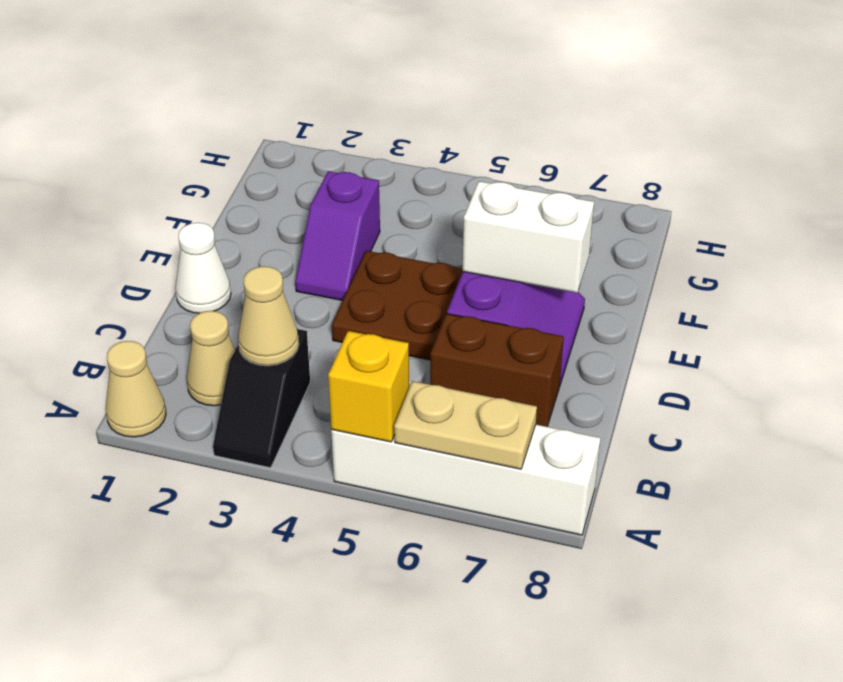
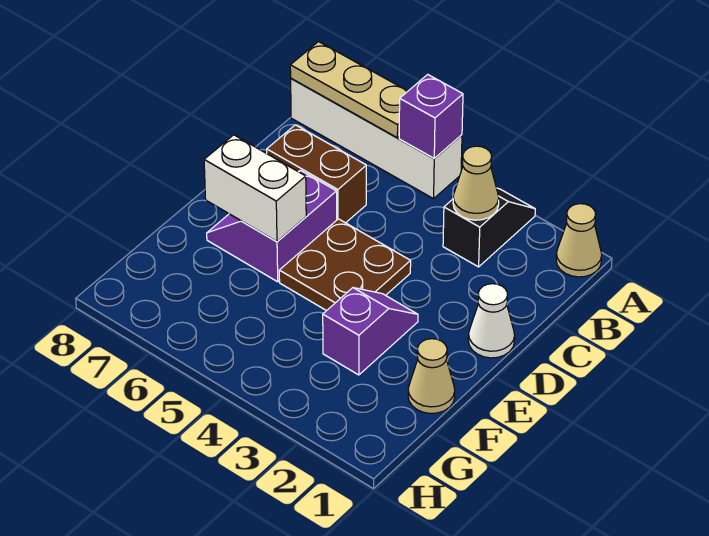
yellow brick A5 level 2 -> purple brick A5 level 2
tan plate A6:A7 level 2 -> tan plate A6:A8 level 2
tan cone B2 level 1 -> tan cone F1 level 1

